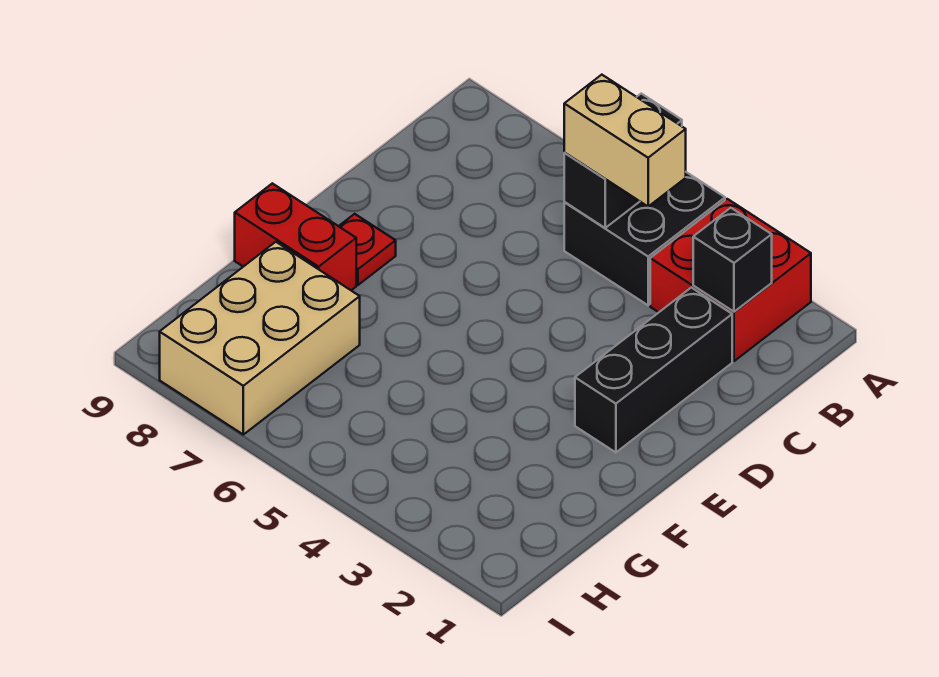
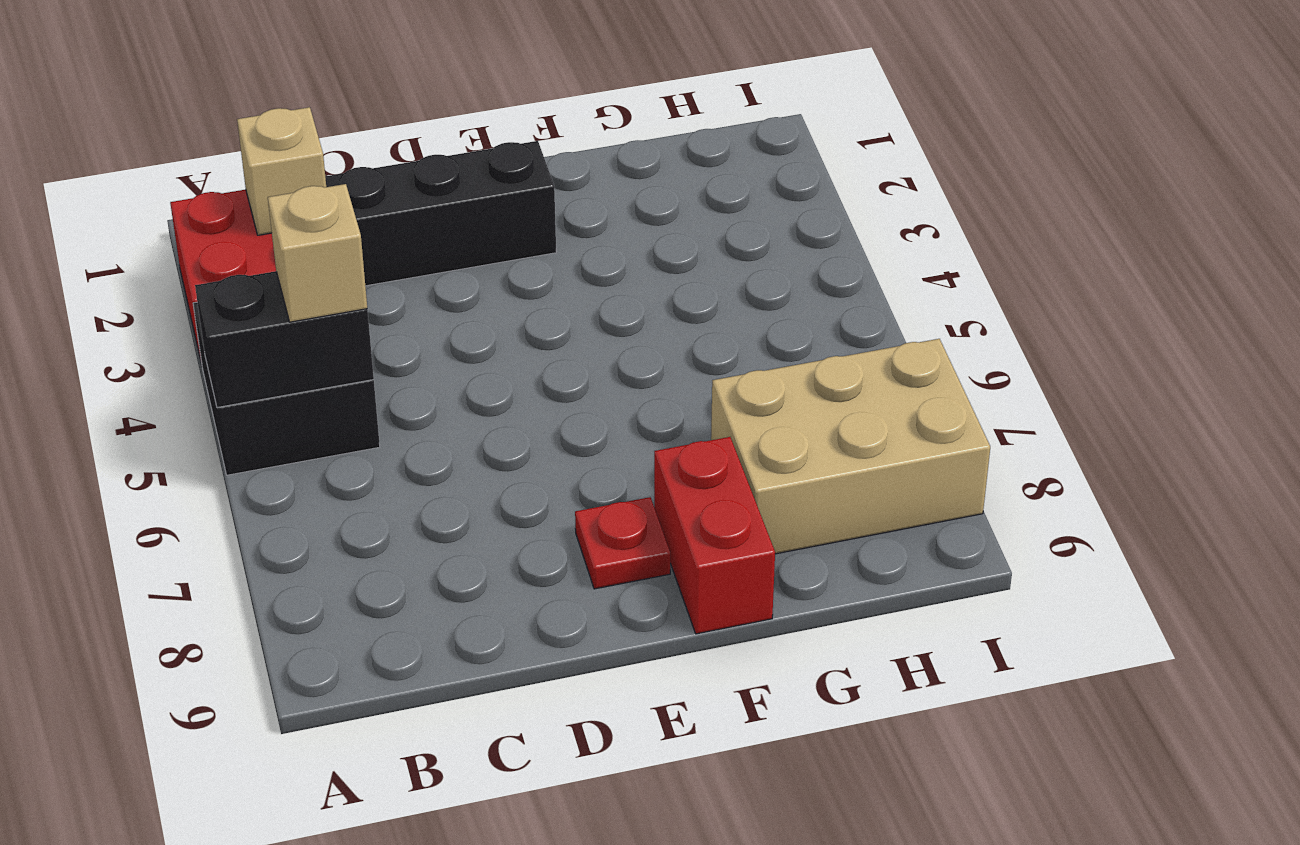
black brick B2 level 2 -> tan brick B2 level 2
tan brick B4:B5 level 3 -> tan brick B5 level 3

